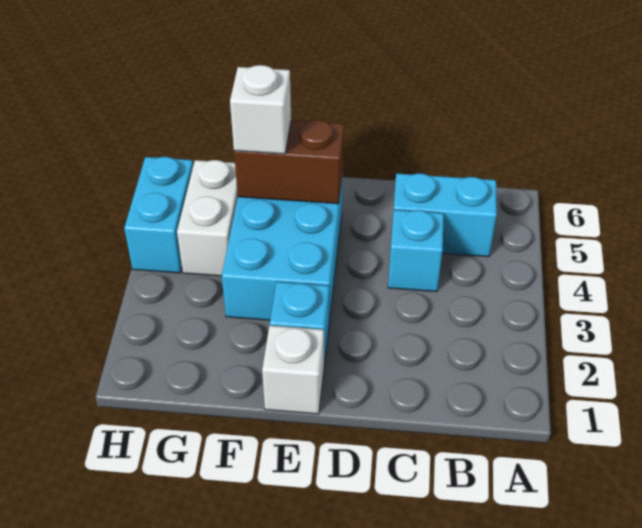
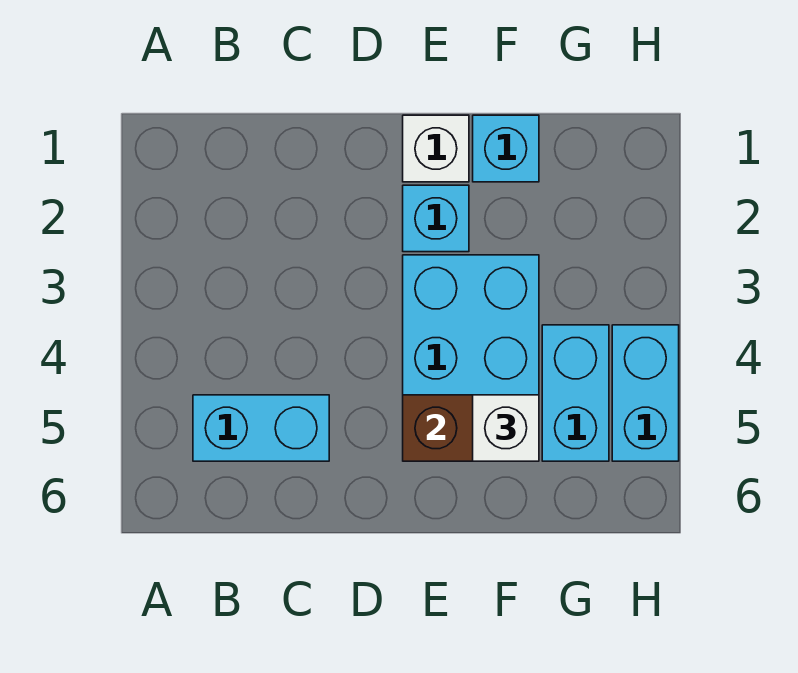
cyan brick C4 level 1 -> cyan brick F1 level 1
white brick G4:G5 level 1 -> cyan brick G4:G5 level 1

